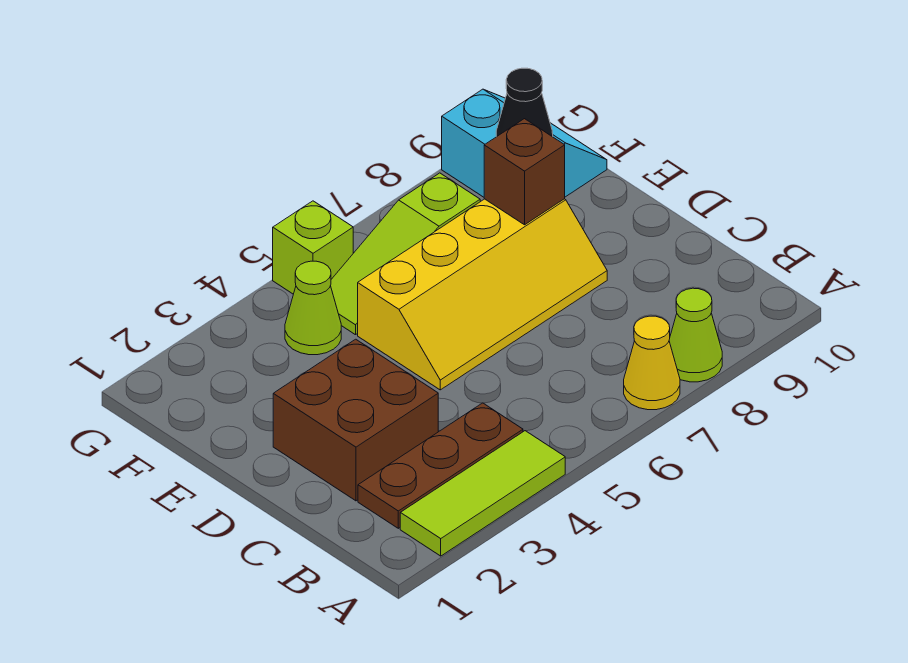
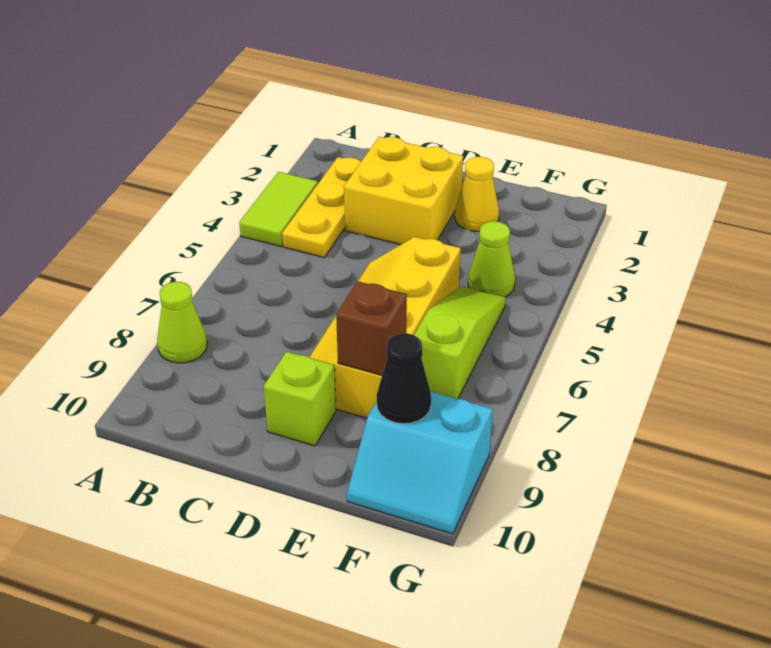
lime tile A2:A4 level 1 -> lime tile A3:A4 level 1
yellow cone A7 level 1 -> yellow cone E2 level 1
brown plate B2:B4 level 1 -> yellow plate B2:B4 level 1
brown brick C2:D3 level 1 -> yellow brick C2:D3 level 1
lime brick G5 level 1 -> lime brick D9 level 1

